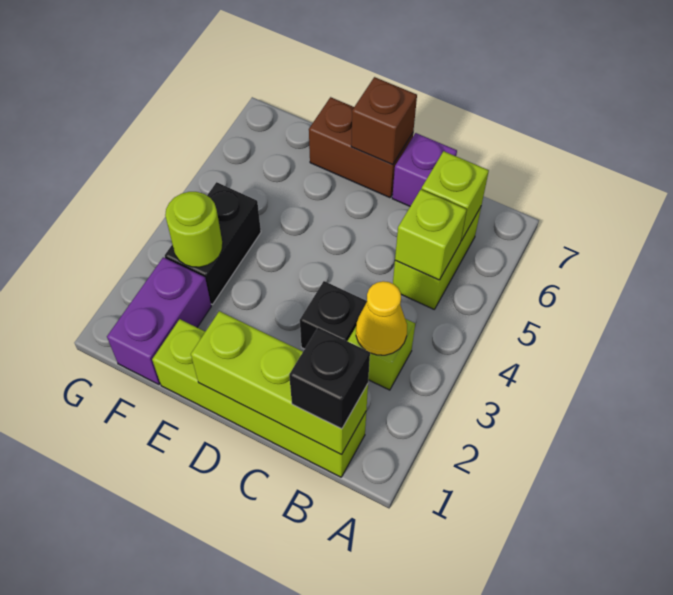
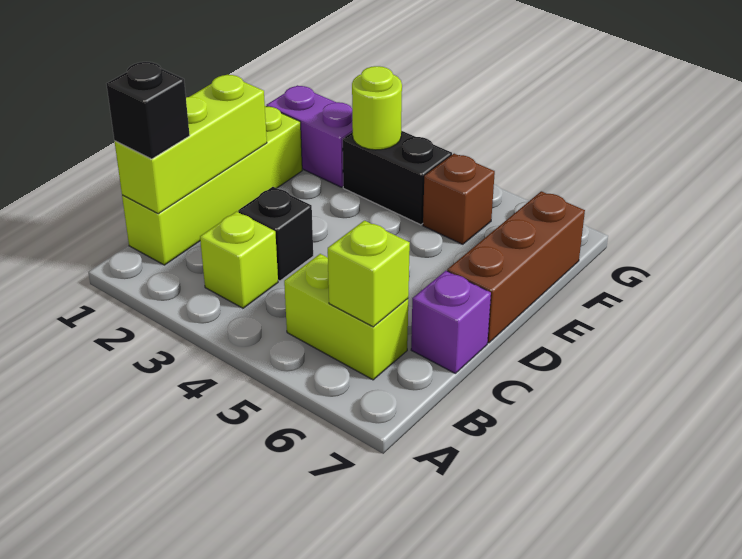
yellow cone B3 level 2 -> none
lime brick B5 level 2 -> none
brown brick D7:E7 level 1 -> brown brick D7:F7 level 1
brown brick D7 level 2 -> brown brick F5 level 1

